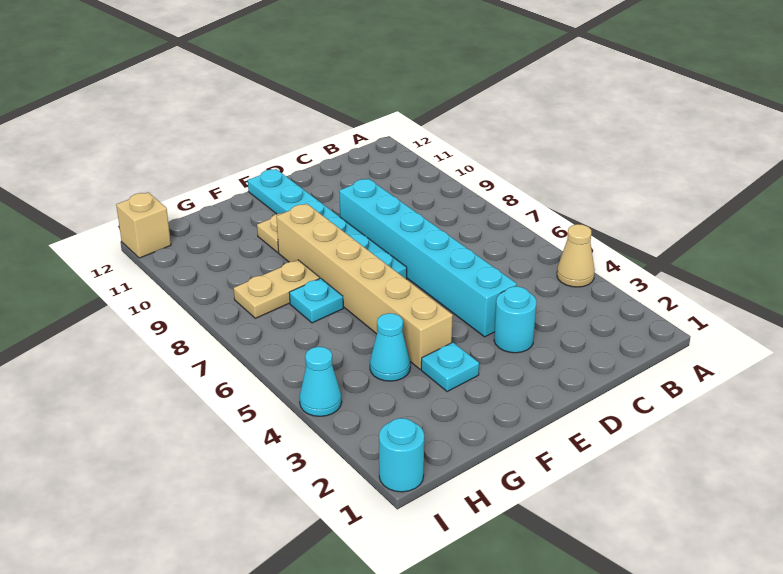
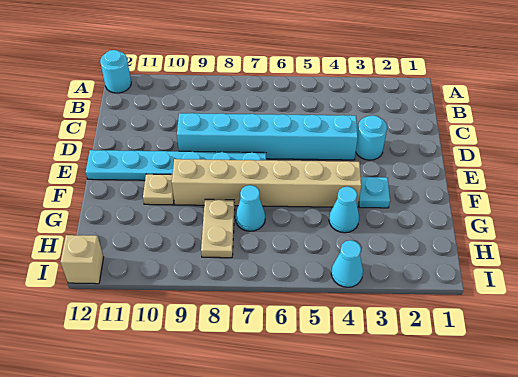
tan cone A4 level 1 -> none
cyan plate G7 level 1 -> cyan cone G7 level 1
cyan round brick I1 level 1 -> cyan round brick A12 level 1

